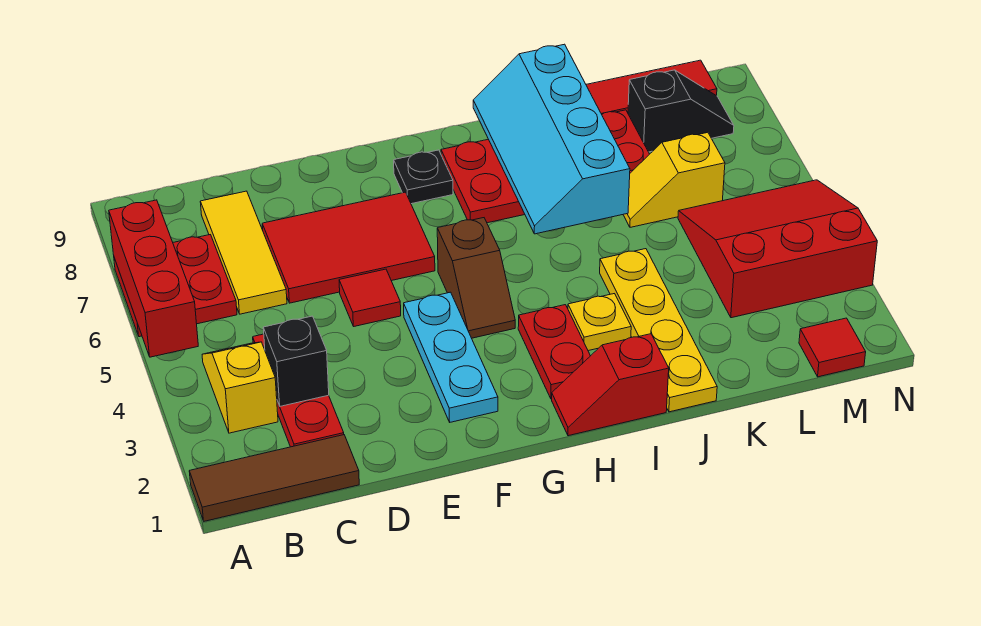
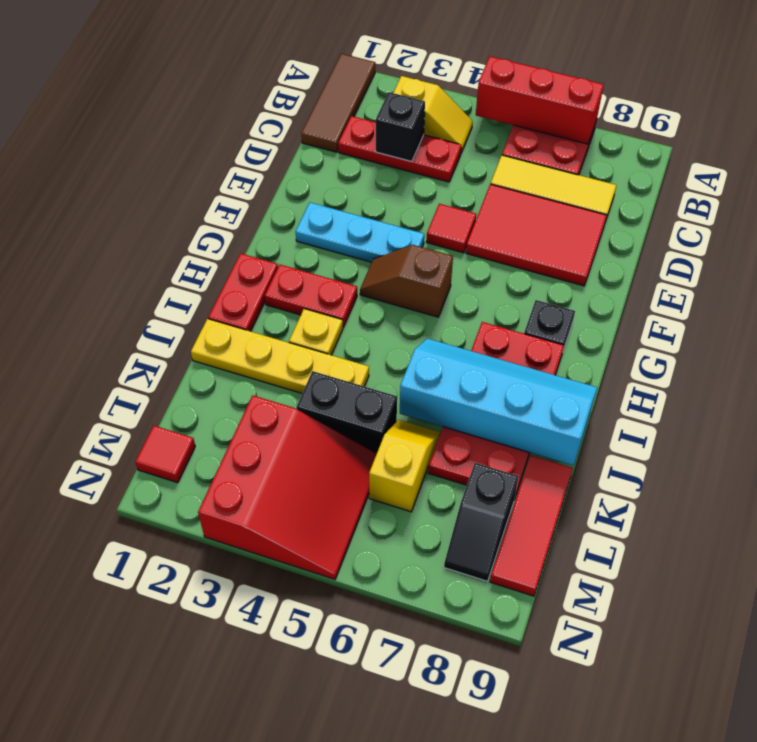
red tile D6:F7 level 1 -> red tile D6:E8 level 1
red slope H1:I1 level 1 top I -> red plate H1:I1 level 1
none -> black brick K4:K5 level 1

